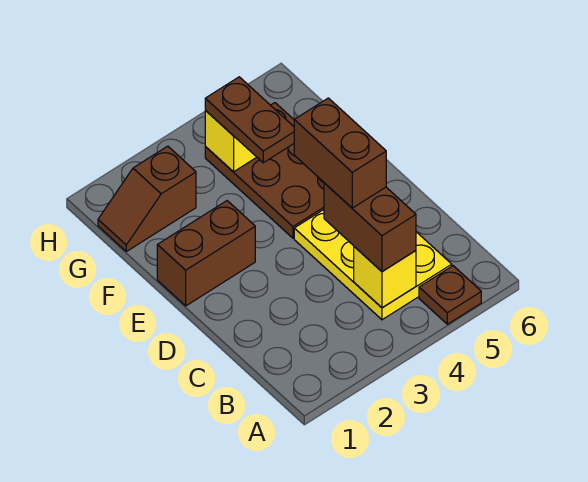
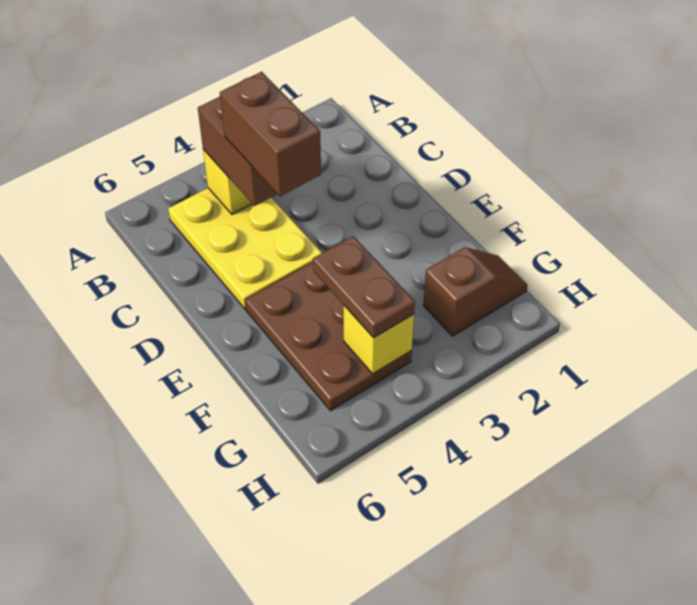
brown plate A5 level 1 -> none
brown brick E1:E2 level 1 -> none

